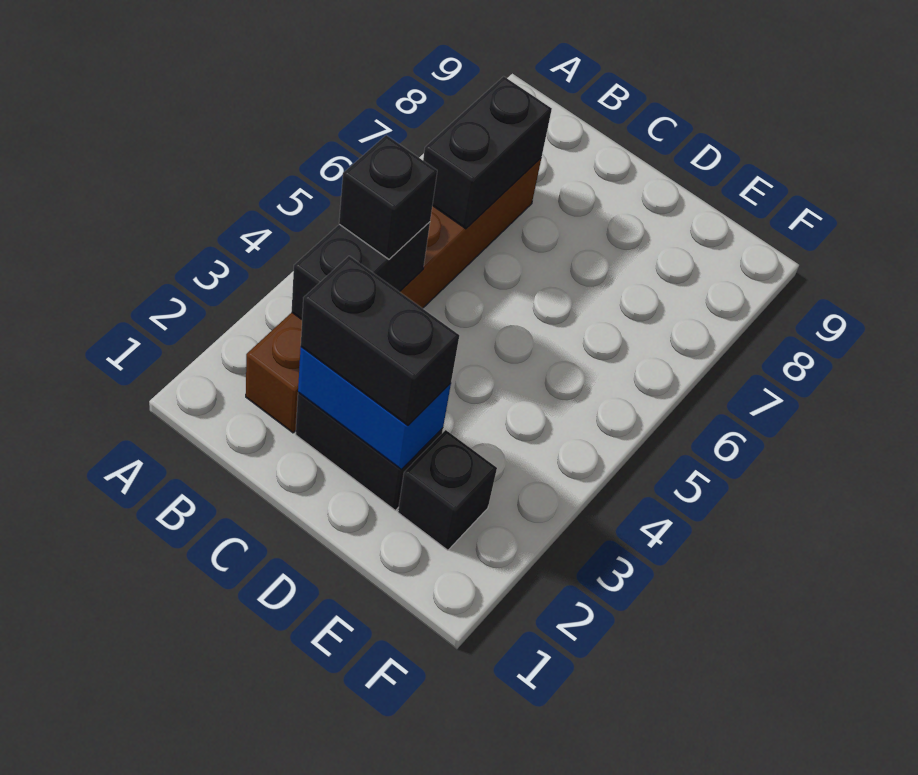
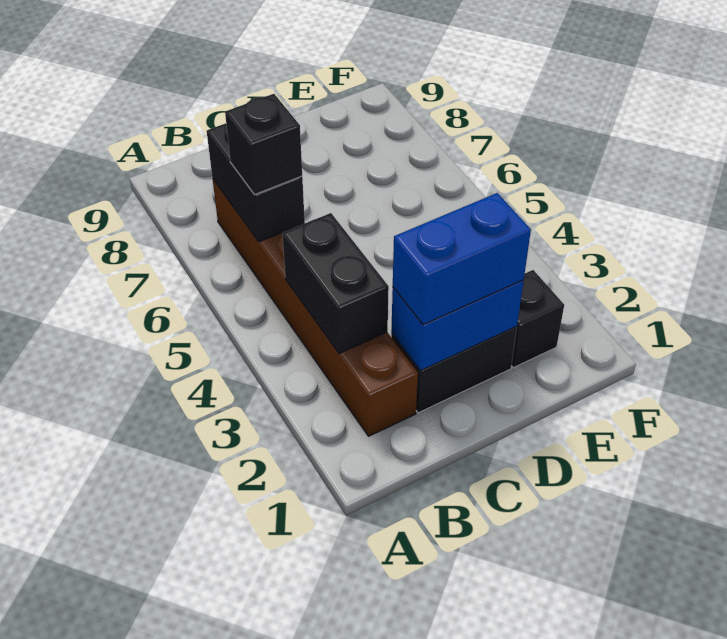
black brick B4 level 3 -> black brick B6 level 3
black brick C2:D2 level 3 -> blue brick C2:D2 level 3

